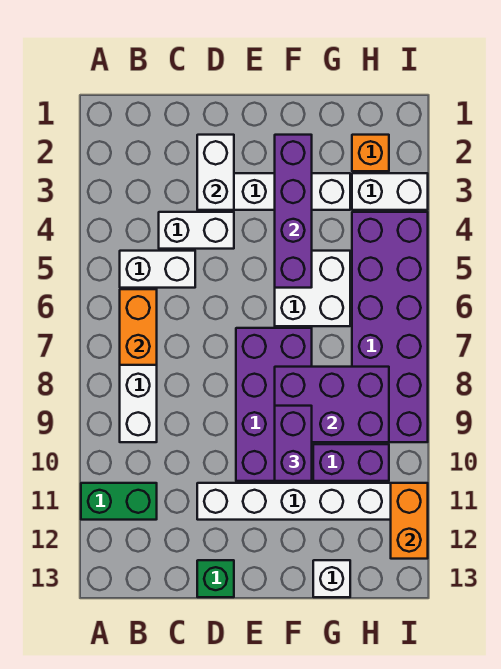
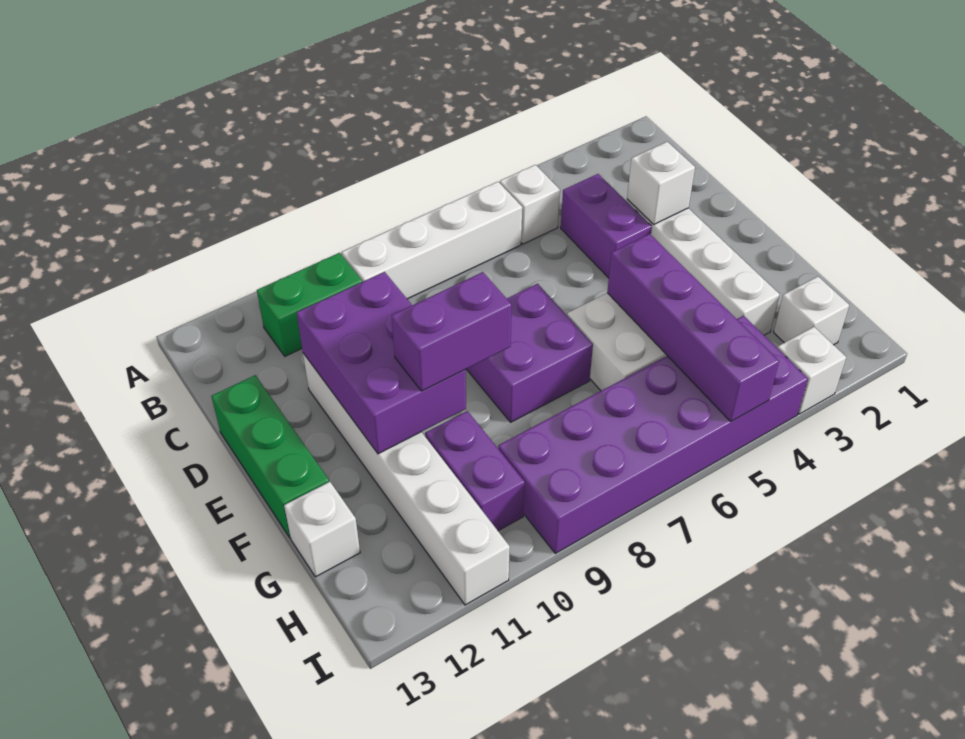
green brick A11:B11 level 1 -> green brick B10:B11 level 1
white brick B5:C5 level 1 -> white brick B5 level 1
orange brick B6:B7 level 2 -> none
white brick C4:D4 level 1 -> purple brick C4:D4 level 1
white brick D2:D3 level 2 -> white brick D3 level 2
green brick D13 level 1 -> green brick D13:F13 level 1
purple brick E7:F10 level 1 -> purple brick E7:F8 level 1
purple brick F2:F5 level 2 -> purple brick F5:I5 level 2
purple brick F8:H9 level 2 -> purple brick D10:F11 level 2
orange brick H2 level 1 -> white brick H2 level 1
white brick H3:I3 level 1 -> white brick I3 level 1
orange brick I11:I12 level 2 -> none

